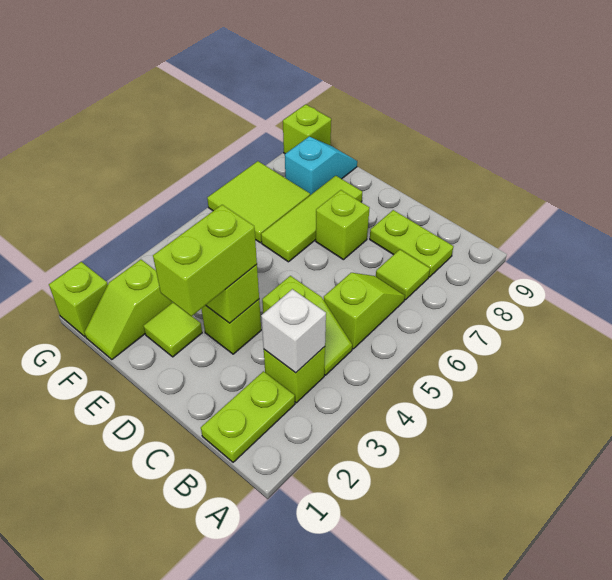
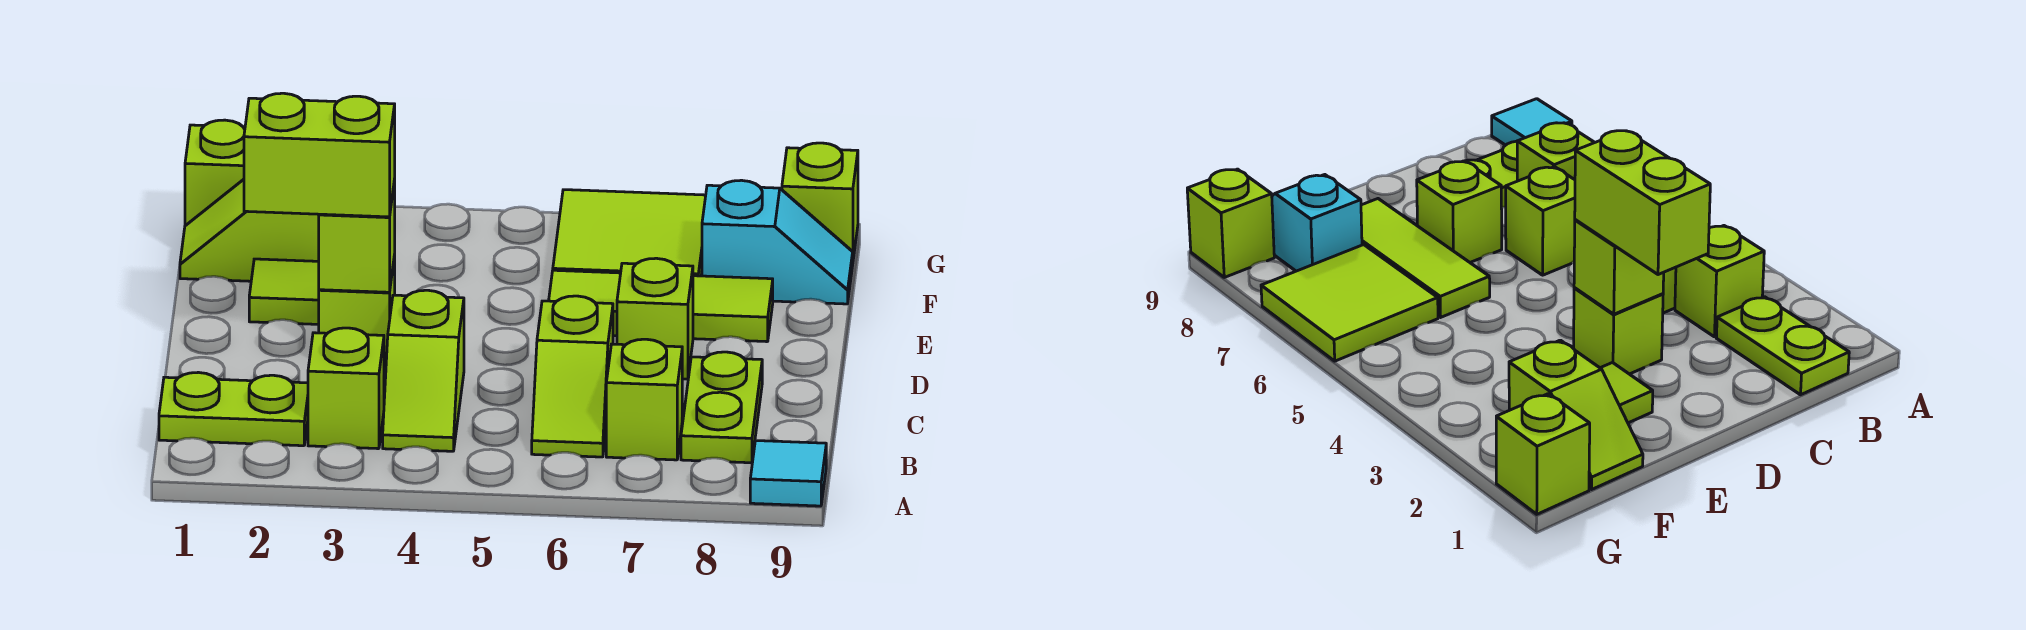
none -> cyan tile A9 level 1
white brick B3 level 2 -> none
lime slope B5:B6 level 1 top 5 -> lime slope B6:C6 level 1 top C
lime tile B7 level 1 -> lime brick B7 level 1

